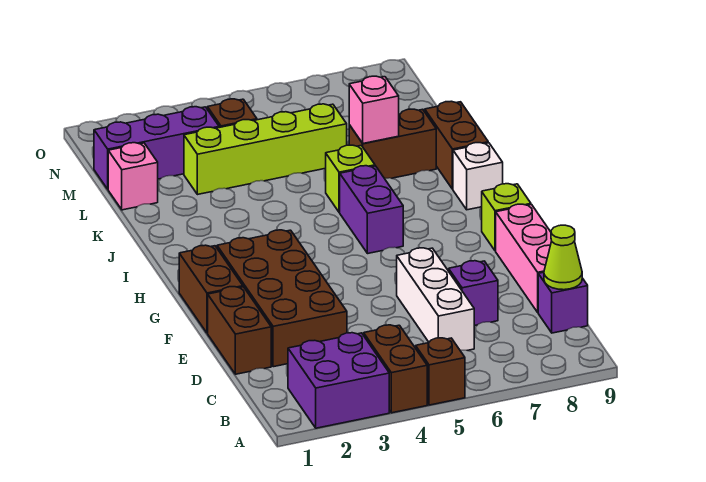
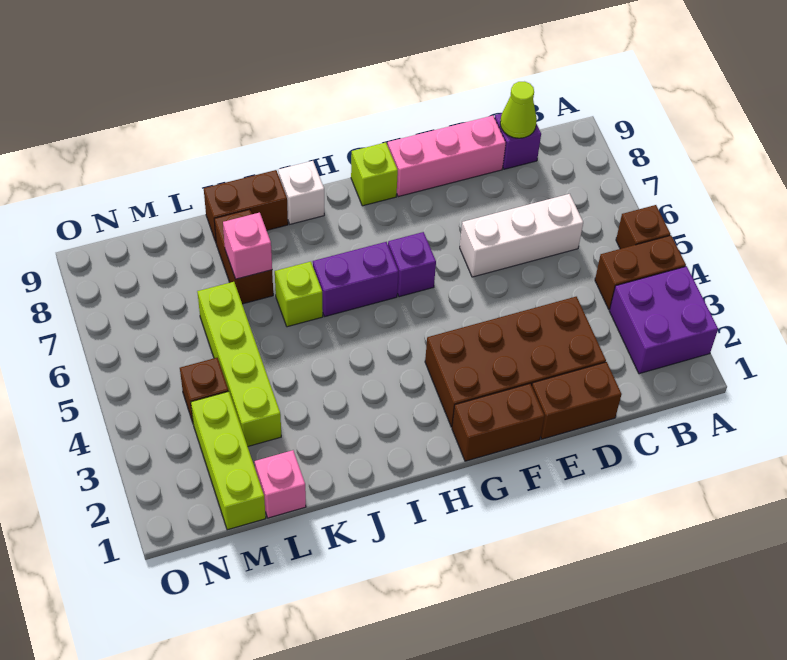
purple brick D7 level 1 -> purple brick G6 level 1
purple brick M1:M3 level 1 -> lime brick M1:M3 level 1

